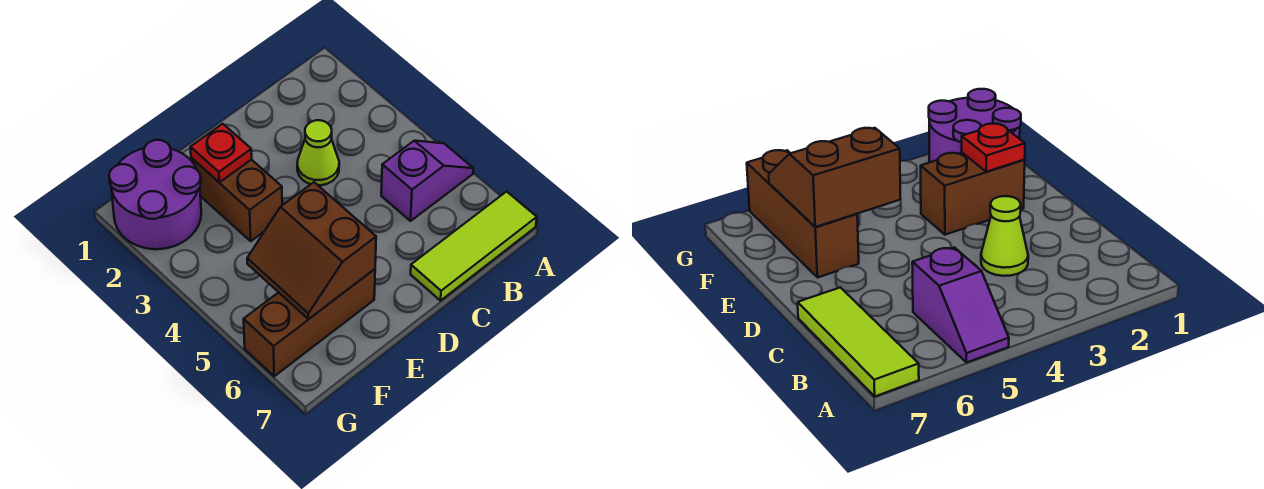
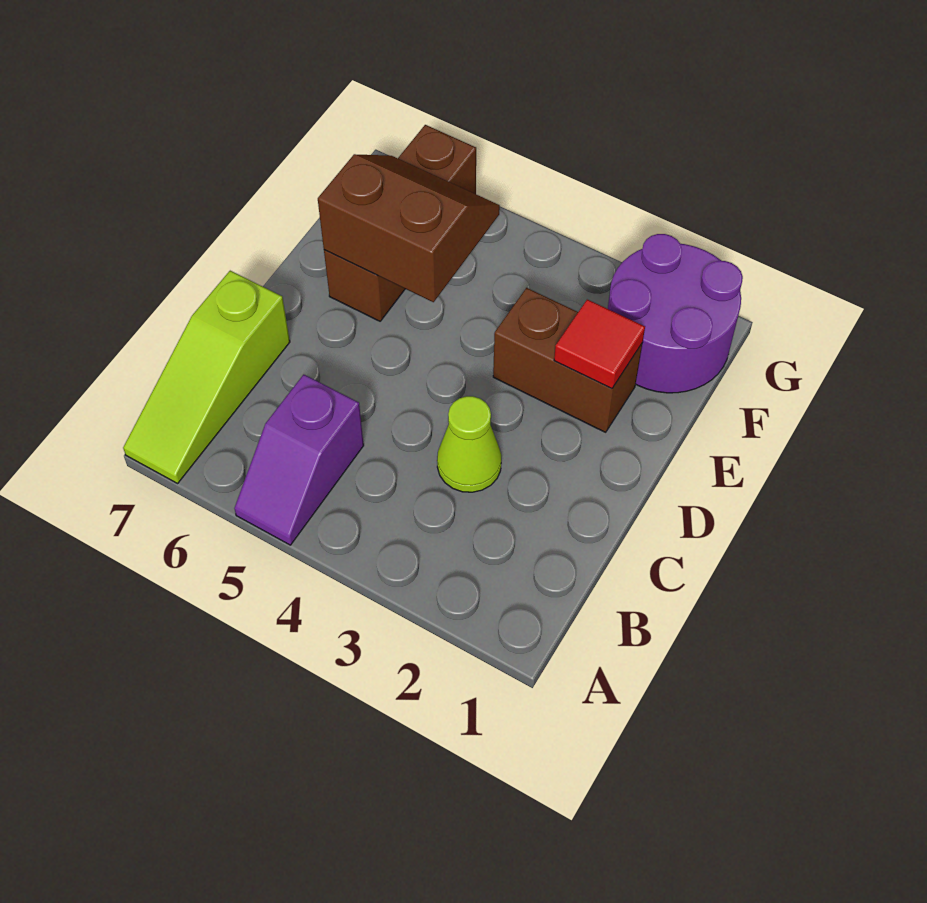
lime tile A7:C7 level 1 -> lime slope A7:C7 level 1 top C
red plate E2 level 2 -> red tile E2 level 2

